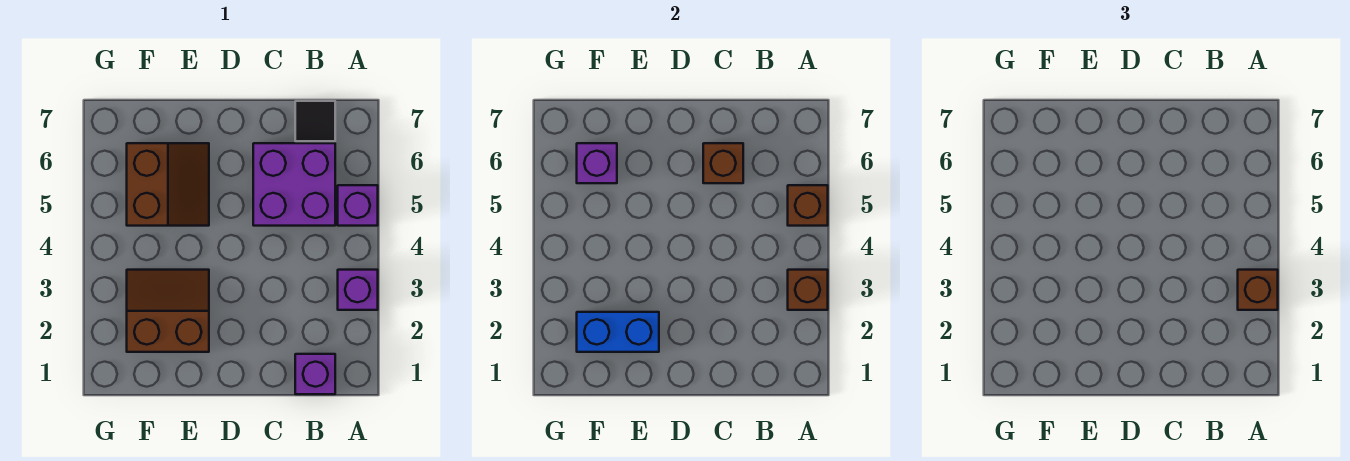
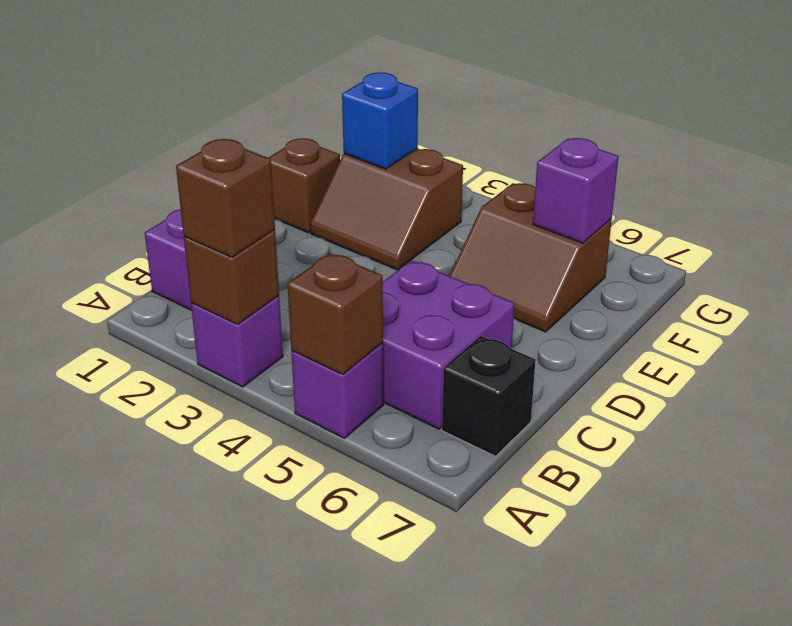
black tile B7 level 1 -> black brick B7 level 1
brown brick C6 level 2 -> brown brick E1 level 1
brown slope E2:F3 level 1 top 2 -> brown slope E2:F3 level 1 top F
blue brick E2:F2 level 2 -> blue brick F2 level 2

